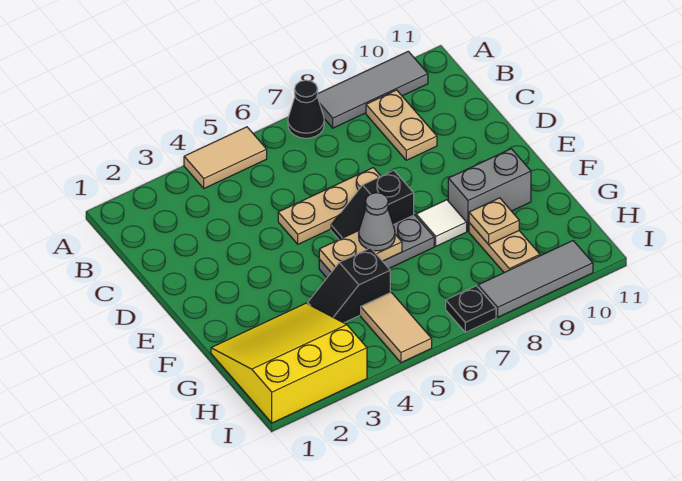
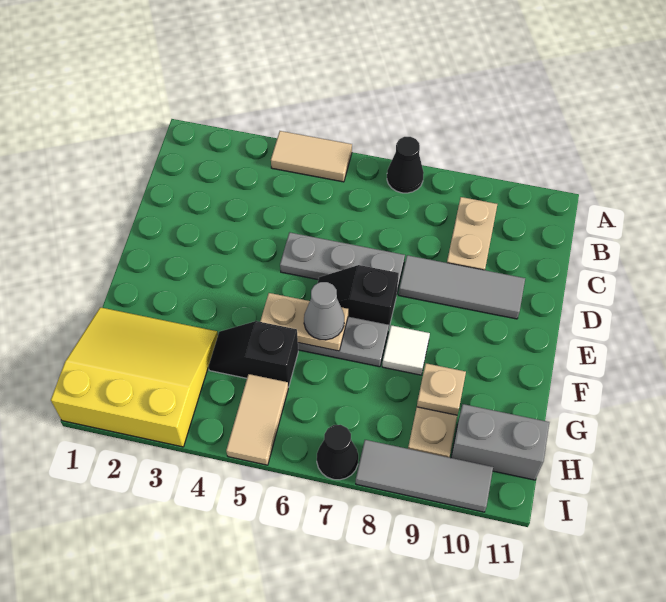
grey tile A8:A10 level 1 -> grey tile D8:D10 level 1
tan plate D5:D7 level 1 -> grey plate D5:D7 level 1
grey brick F9:F10 level 1 -> grey brick H10:H11 level 1
black plate I7 level 1 -> black cone I7 level 1

